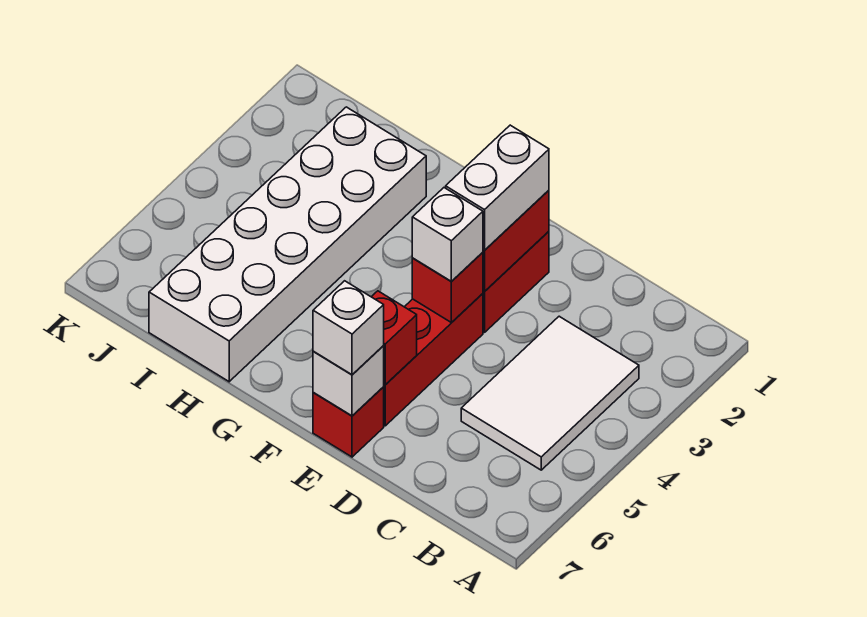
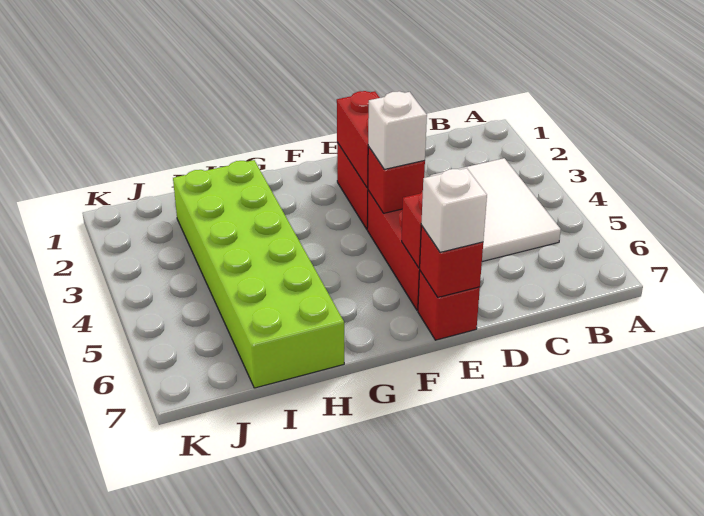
white brick E2:E3 level 3 -> none
white brick E7 level 2 -> red brick E7 level 2
white brick H2:I7 level 1 -> lime brick H2:I7 level 1

